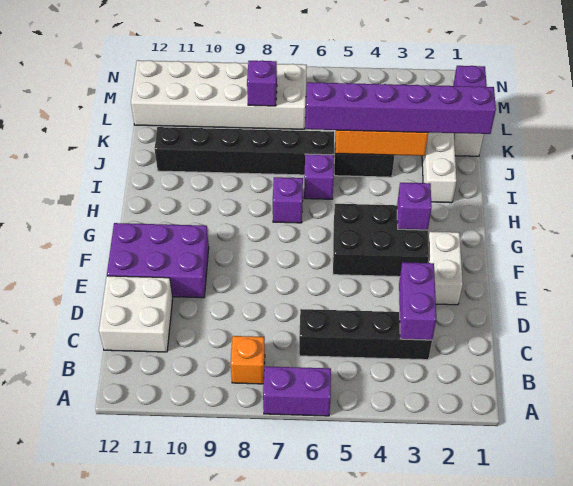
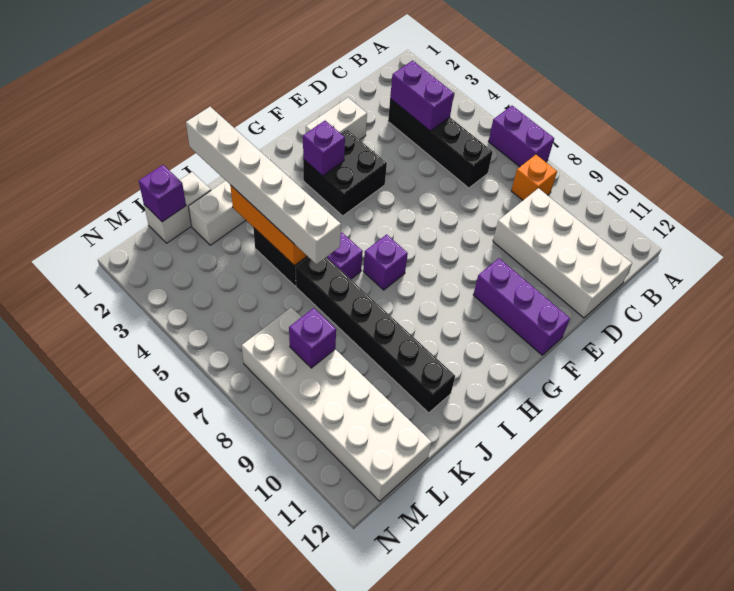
purple brick C3:D3 level 2 -> purple brick C3:C4 level 2
white brick C11:D12 level 1 -> white brick C9:D12 level 1
purple brick E10:F12 level 1 -> purple brick F10:F12 level 1
black brick F3:G5 level 1 -> black brick F3:G4 level 1
purple brick J1:J6 level 3 -> white brick J1:J6 level 3

